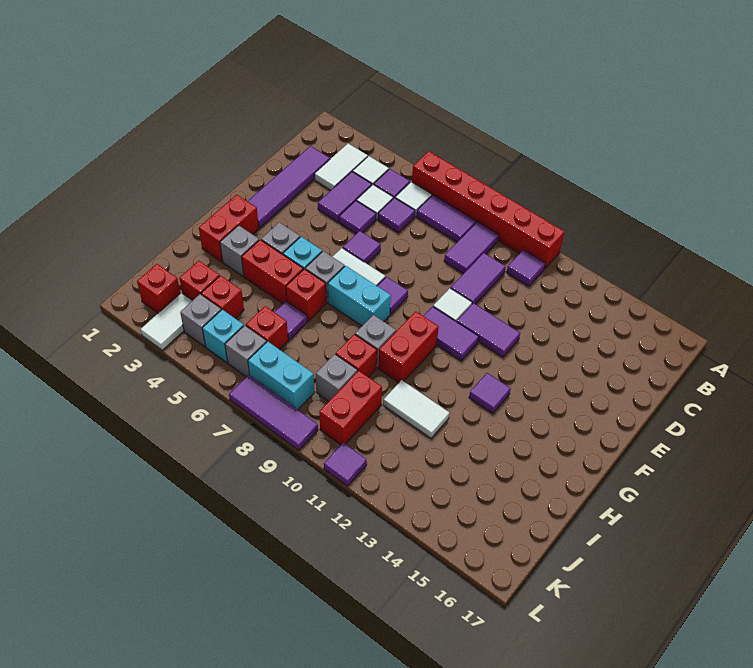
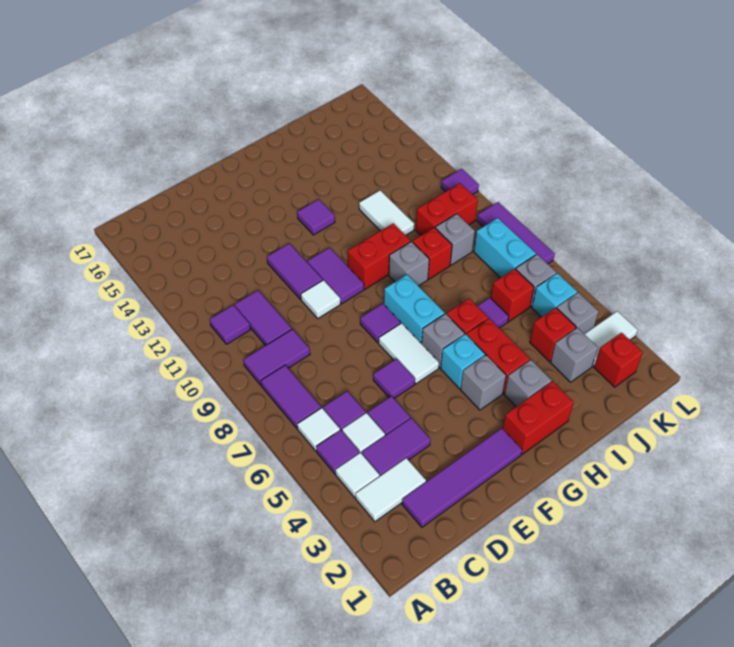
red brick A6:A11 level 1 -> none
purple tile C10:D10 level 1 -> purple tile C10:C11 level 1
red brick J3 level 1 -> grey brick J3 level 1

